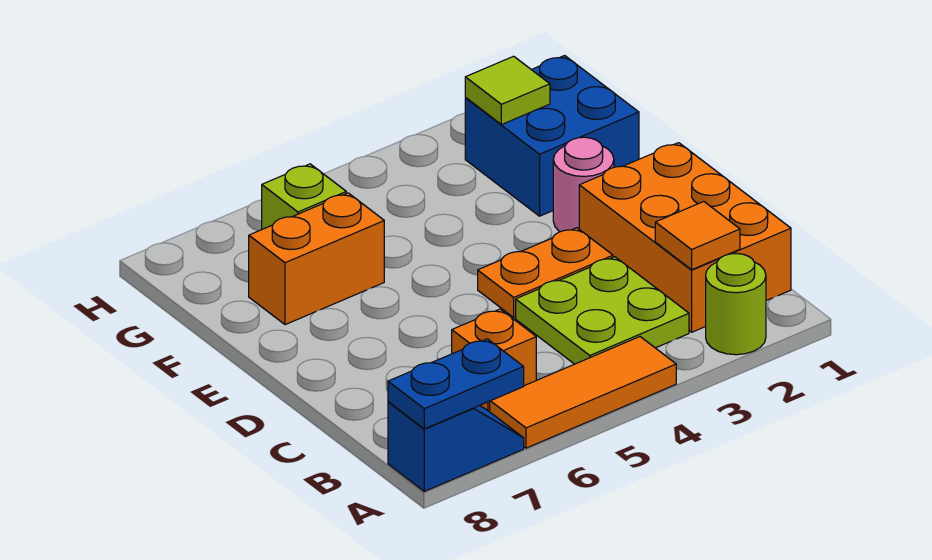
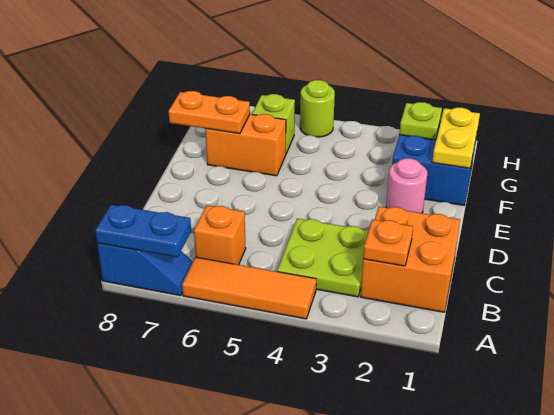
lime round brick A2 level 1 -> lime round brick H5 level 1
orange brick B1:D2 level 1 -> orange brick B1:C2 level 1
orange tile B2 level 2 -> orange plate B2 level 2
orange plate D3:D4 level 1 -> orange plate F7:F8 level 2
none -> yellow plate F1:G1 level 2
lime tile G2 level 2 -> lime plate G2 level 2

